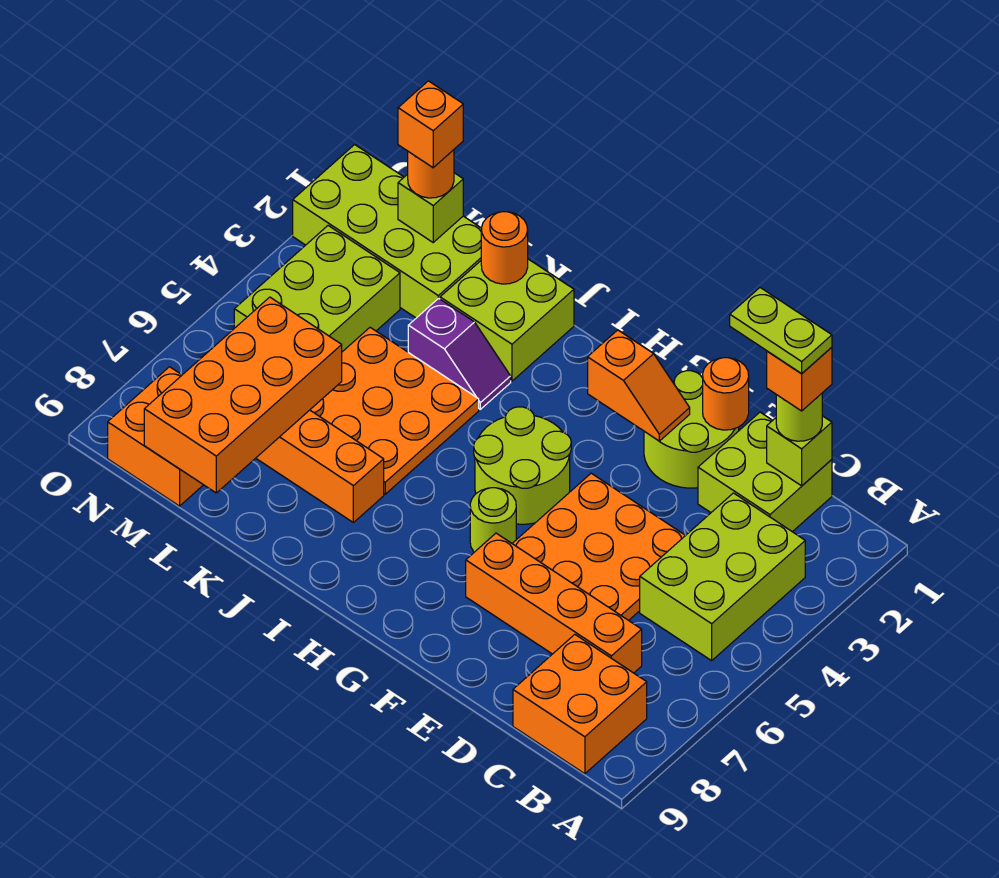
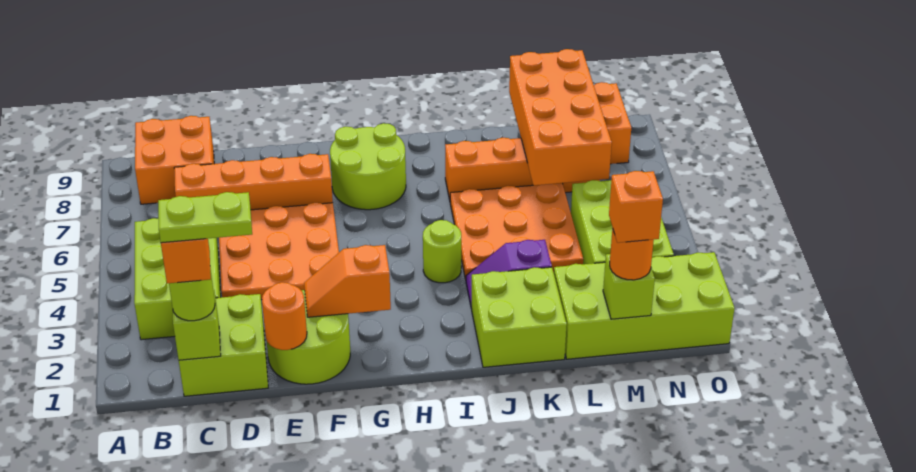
lime round brick G4:H5 level 1 -> lime round brick G7:H8 level 1
lime round brick G6 level 1 -> lime round brick I4 level 1
orange round brick K1 level 2 -> none

